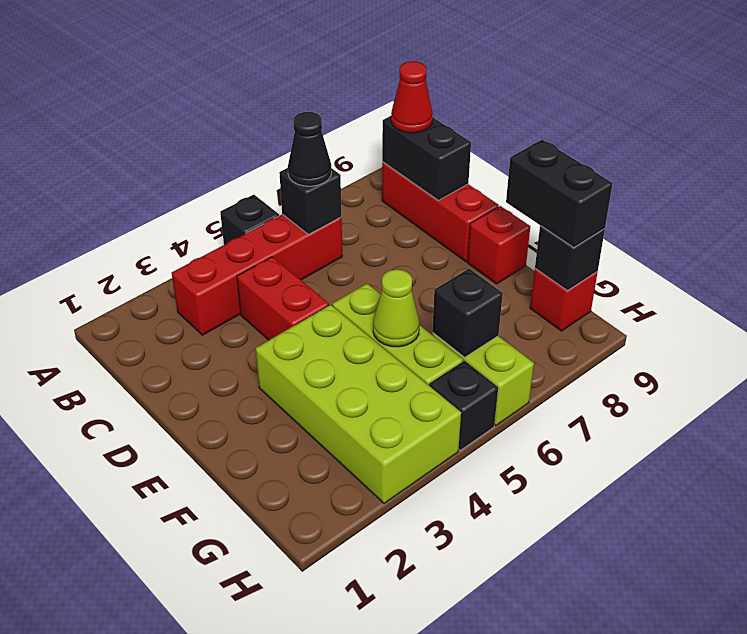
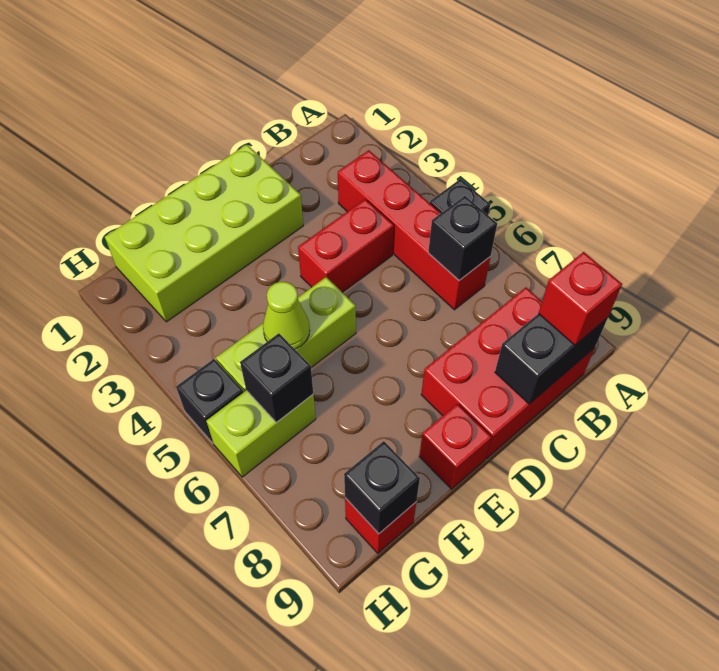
black cone B6 level 3 -> none
red brick B9:D9 level 1 -> red brick B8:D9 level 1
red cone B9 level 3 -> red brick B9 level 3
lime brick E3:H4 level 1 -> lime brick D1:G2 level 1
black brick F9:G9 level 3 -> none

